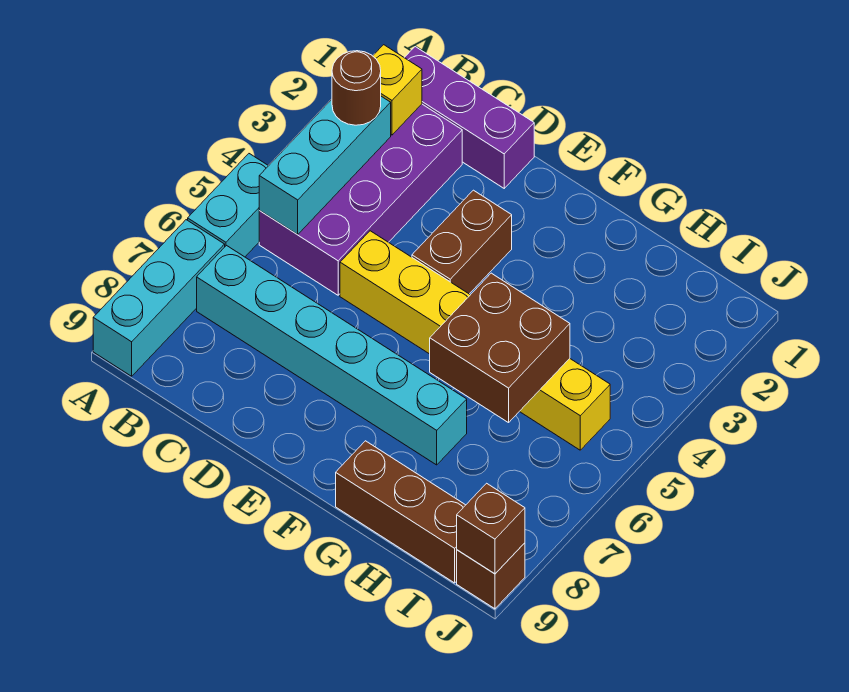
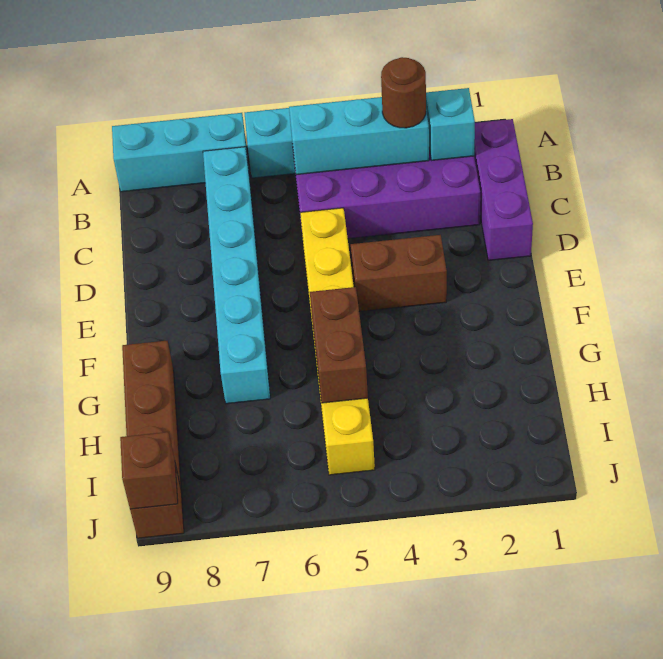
yellow brick B2 level 2 -> cyan brick B2 level 2
brown brick G5:H6 level 2 -> brown brick G5:H5 level 2

